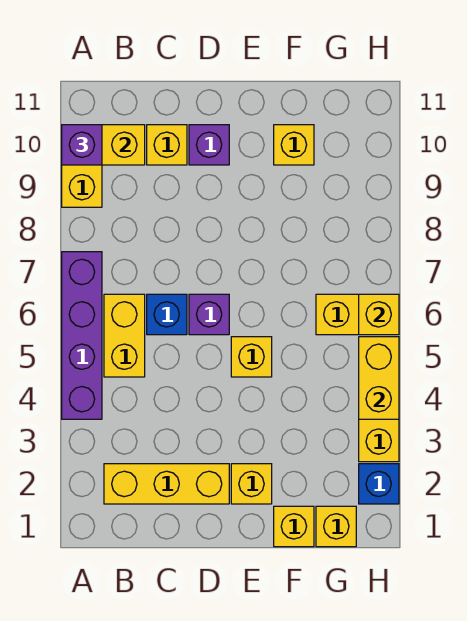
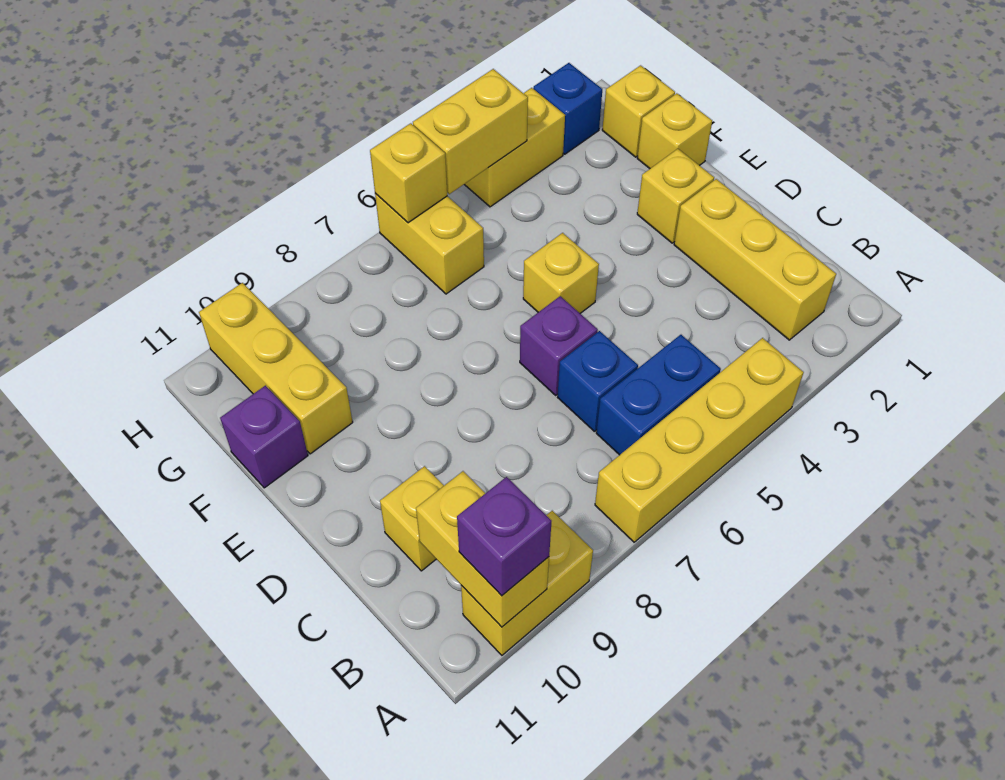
purple brick A4:A7 level 1 -> yellow brick A4:A7 level 1
yellow brick B5:B6 level 1 -> blue brick B5:B6 level 1
purple brick D10 level 1 -> purple brick F11 level 1
yellow brick F10 level 1 -> yellow brick F10:H10 level 1

